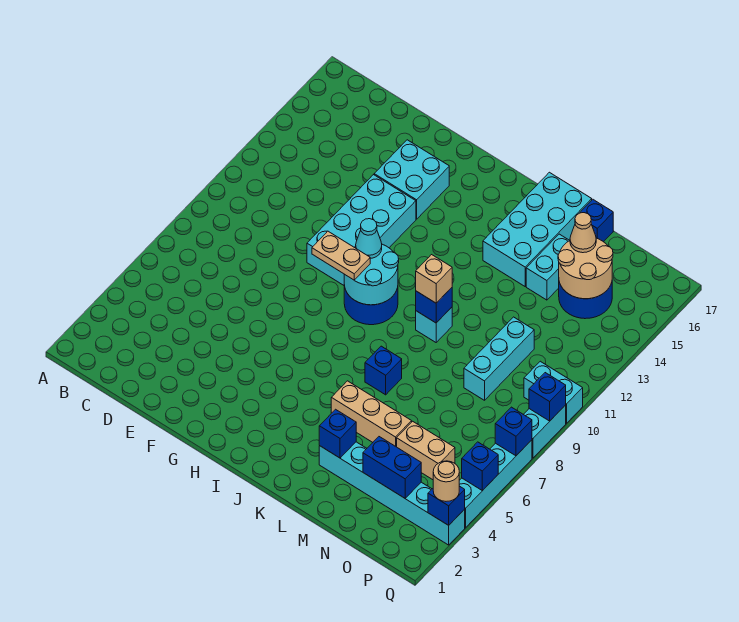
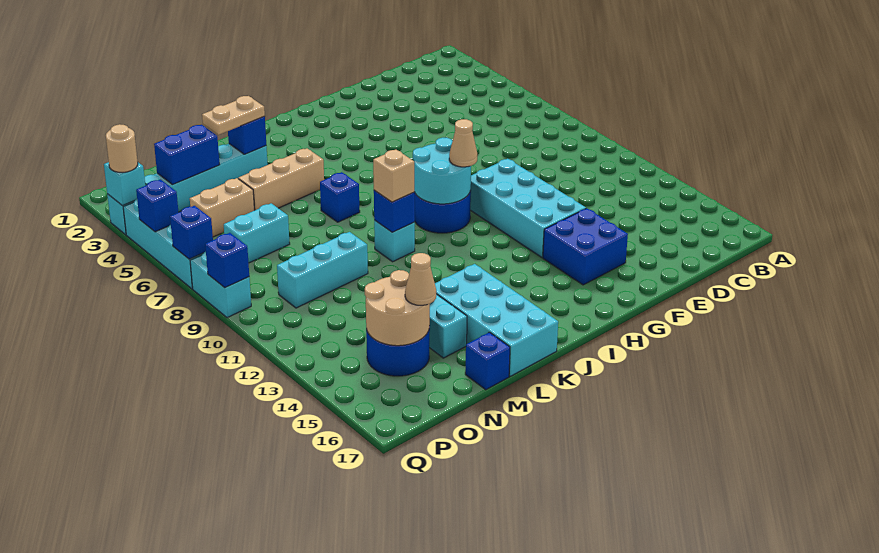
cyan brick F14:G15 level 1 -> blue brick F14:G15 level 1
tan plate G9:H9 level 3 -> tan plate L3:M3 level 3
cyan cone H10 level 3 -> tan cone H10 level 3
cyan brick N9:N11 level 1 -> cyan brick M10:O10 level 1
cyan brick P10:Q10 level 1 -> cyan brick N7:O7 level 1
blue brick Q3 level 2 -> cyan brick Q3 level 2

